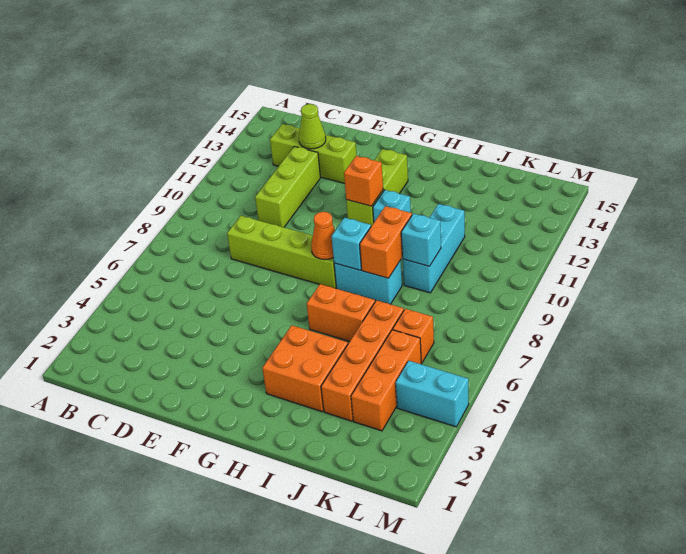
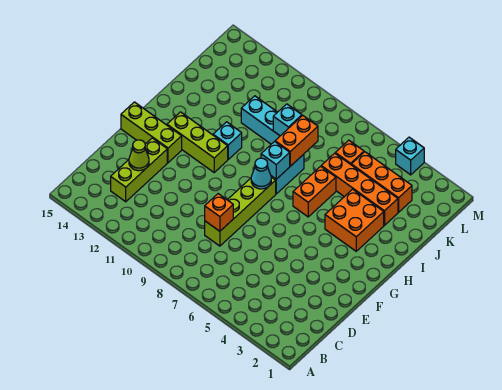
lime brick D10:D12 level 1 -> lime brick F13:F15 level 1
orange cone G8 level 2 -> cyan cone G8 level 2
orange brick G11 level 2 -> orange brick D8 level 2
orange brick I8:I9 level 2 -> orange brick I8:J8 level 2
cyan brick L4:M4 level 1 -> cyan brick M4 level 1

